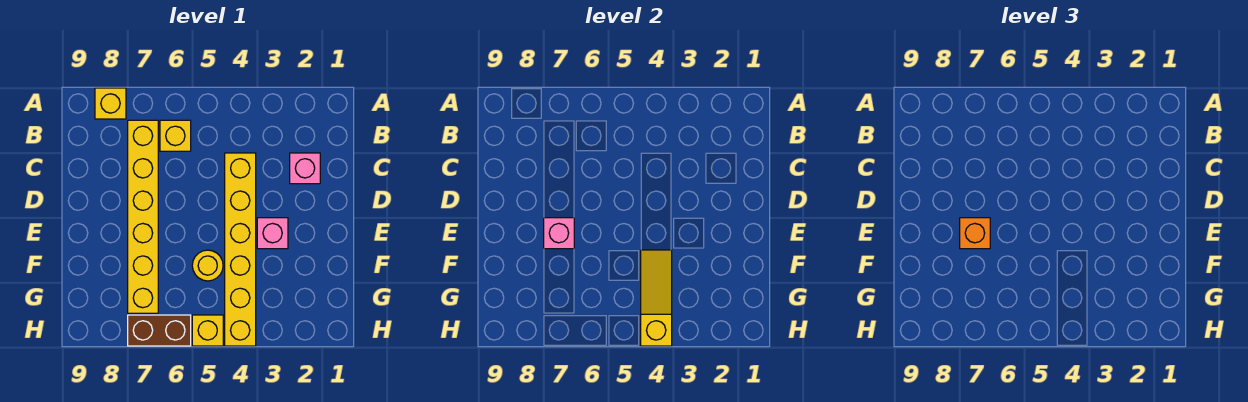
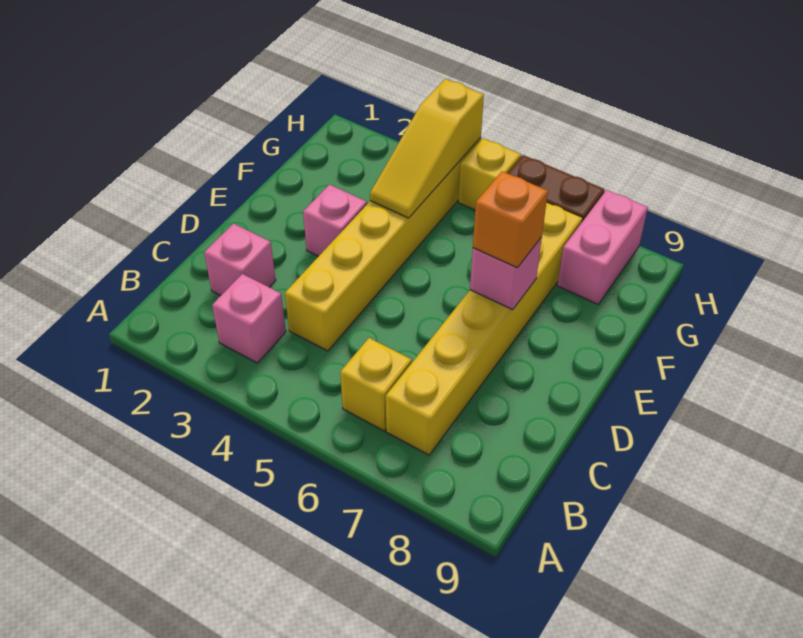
yellow brick A8 level 1 -> none
none -> pink brick B3 level 1
yellow round brick F5 level 1 -> none
none -> pink brick G8:H8 level 1

